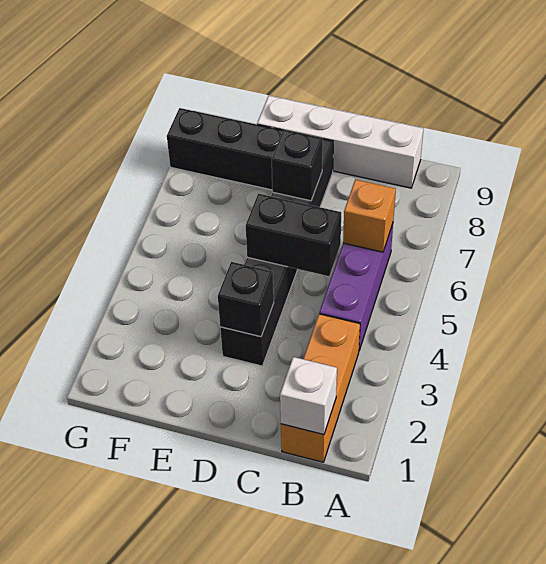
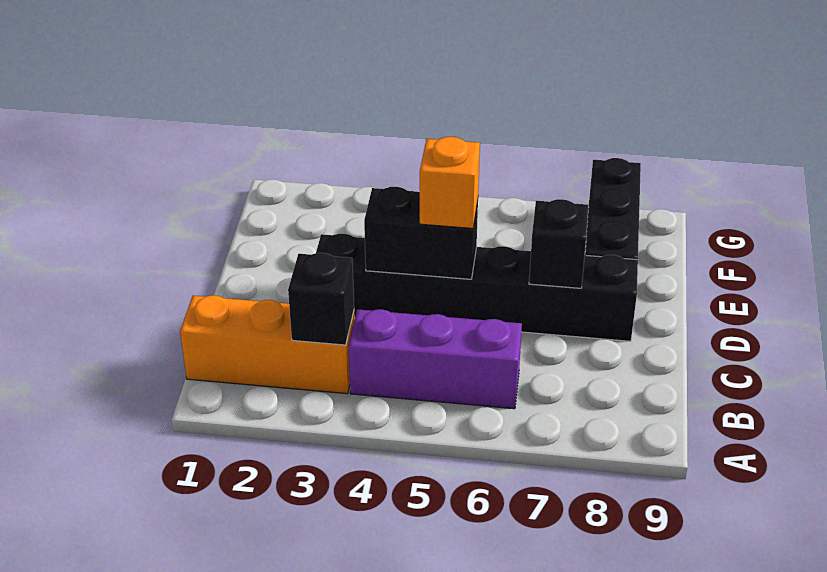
white brick B1 level 2 -> none
orange brick B6 level 2 -> orange brick D5 level 3
white brick B9:E9 level 1 -> none
black brick C5:D5 level 2 -> black brick D4:D5 level 2
black brick D3 level 2 -> black brick B3 level 2

